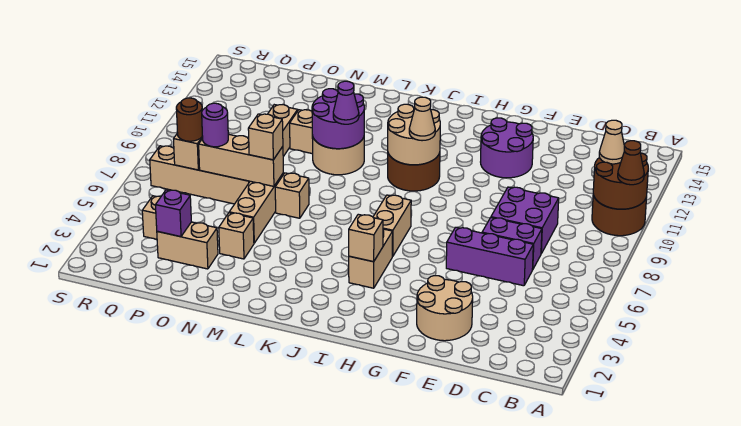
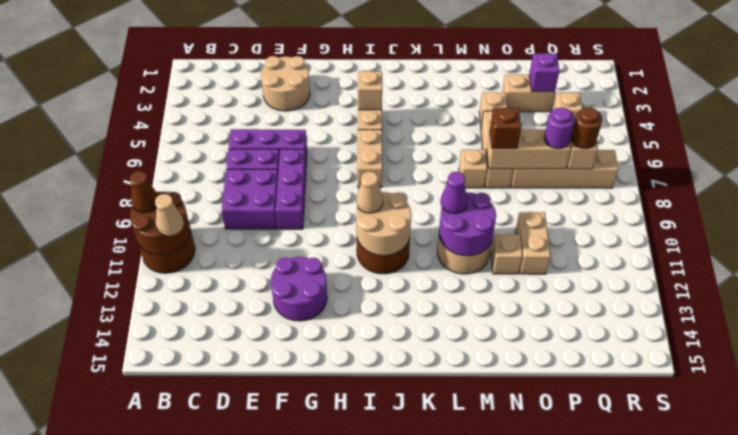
none -> purple brick F7:F9 level 1
tan brick N7 level 3 -> brown brick N7 level 3

